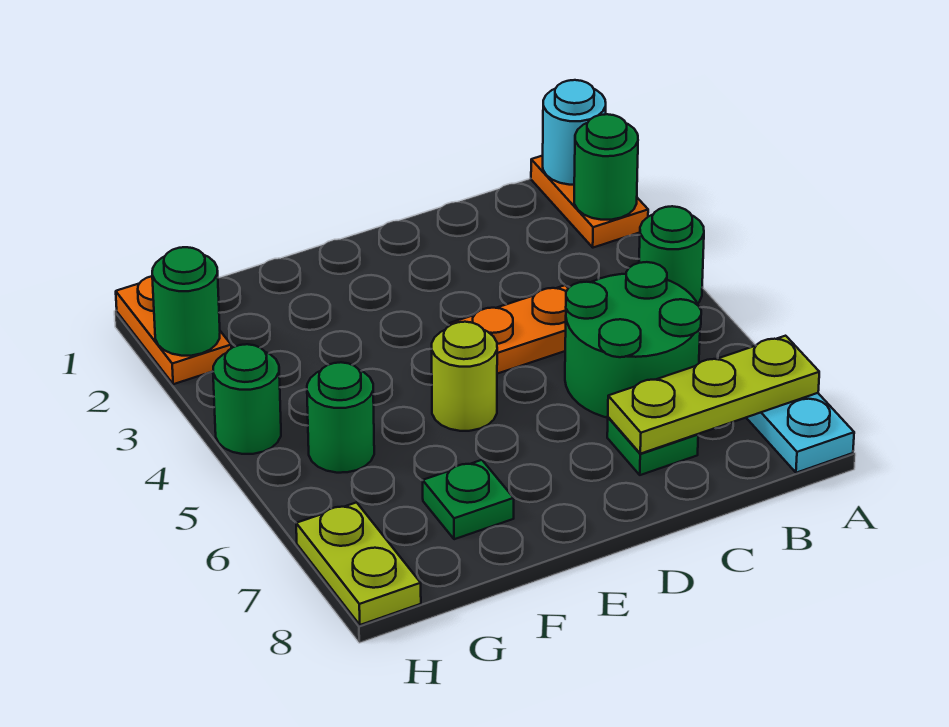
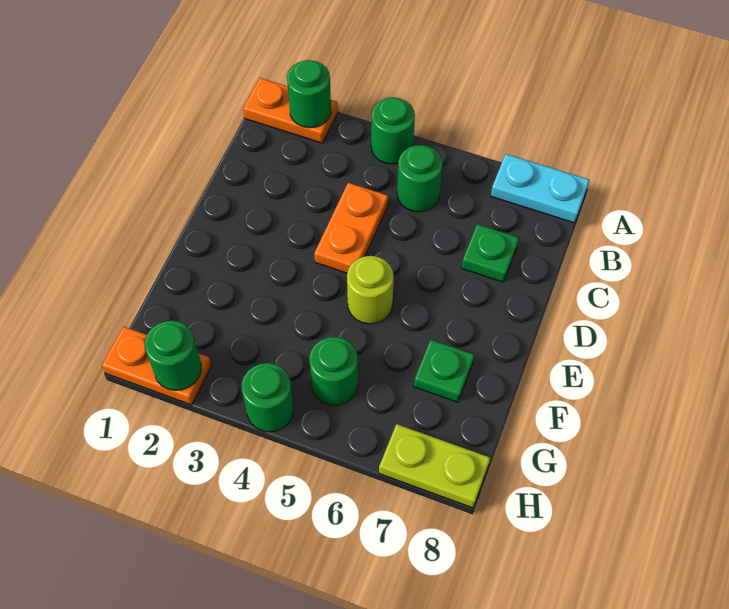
cyan round brick A1 level 2 -> none
lime plate A7:C7 level 2 -> none
green round brick B5:C6 level 1 -> green round brick B5 level 1

